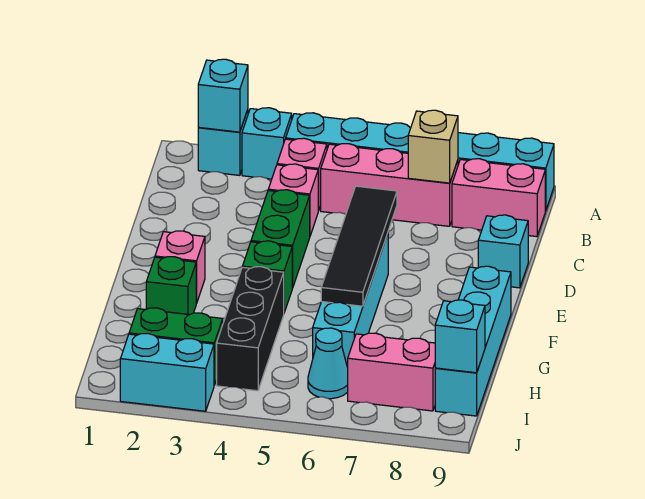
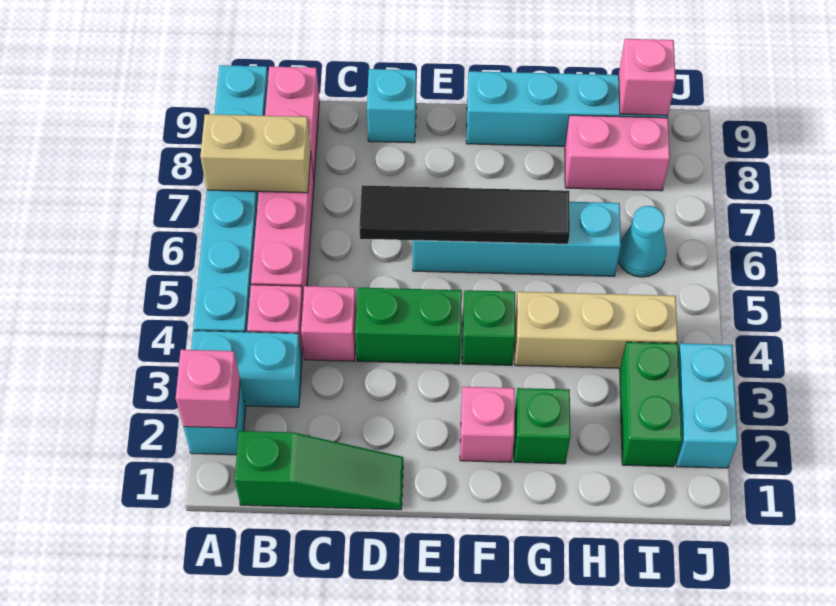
cyan brick A2 level 2 -> pink brick A2 level 2
cyan brick A3 level 1 -> cyan brick A3:B3 level 1
none -> green slope B1:D1 level 1 top B
tan brick B7 level 2 -> tan brick A7:B7 level 2
black brick G4:I4 level 1 -> tan brick G4:I4 level 1
pink brick I7:I8 level 1 -> pink brick H8:I8 level 1
cyan brick I9 level 2 -> pink brick I9 level 2

